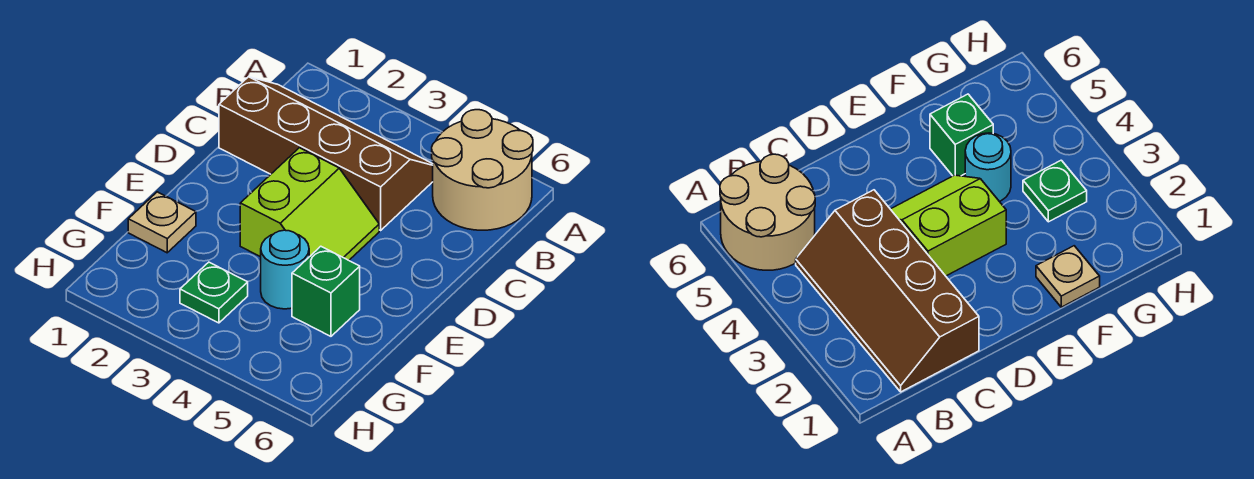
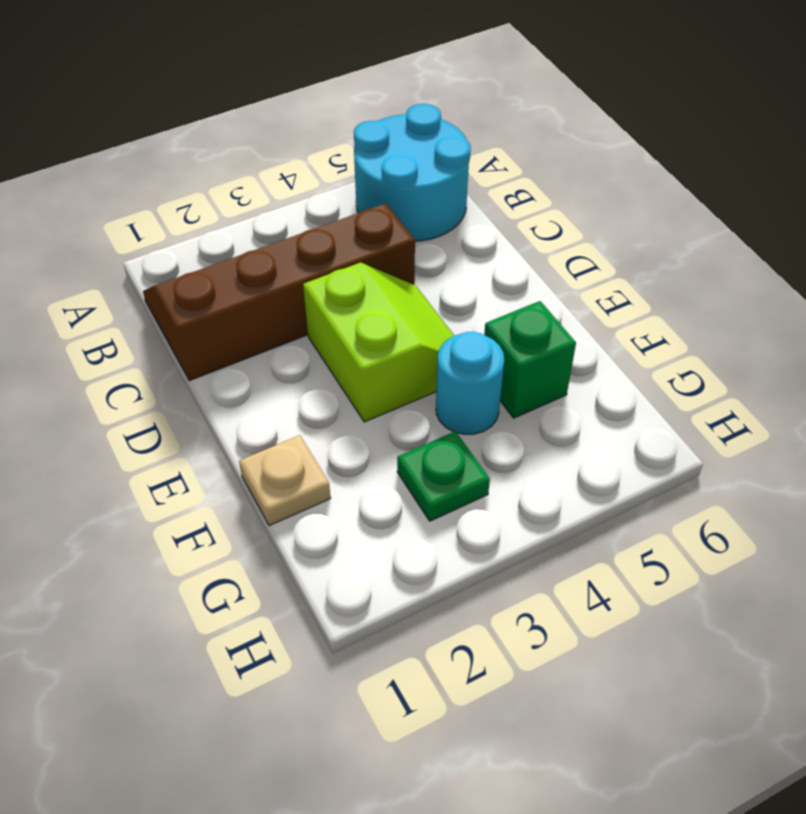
tan round brick A5:B6 level 1 -> cyan round brick A5:B6 level 1

